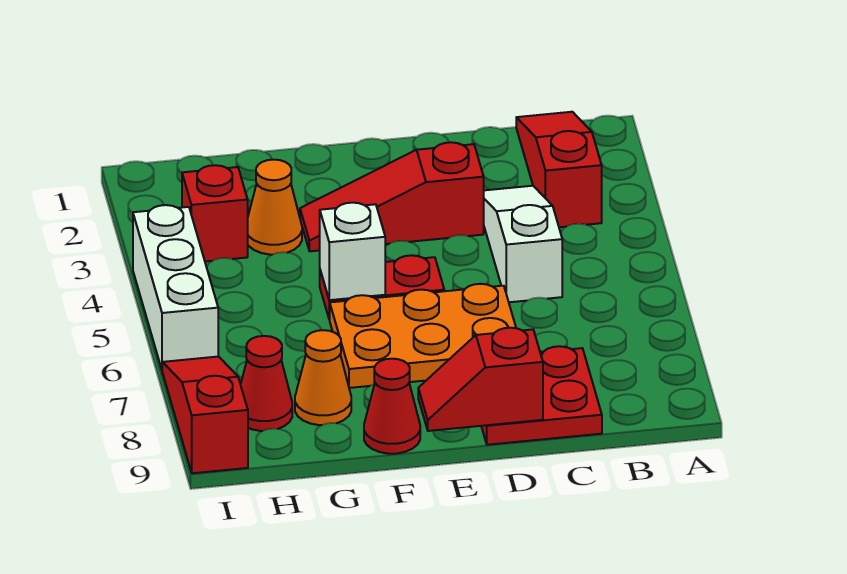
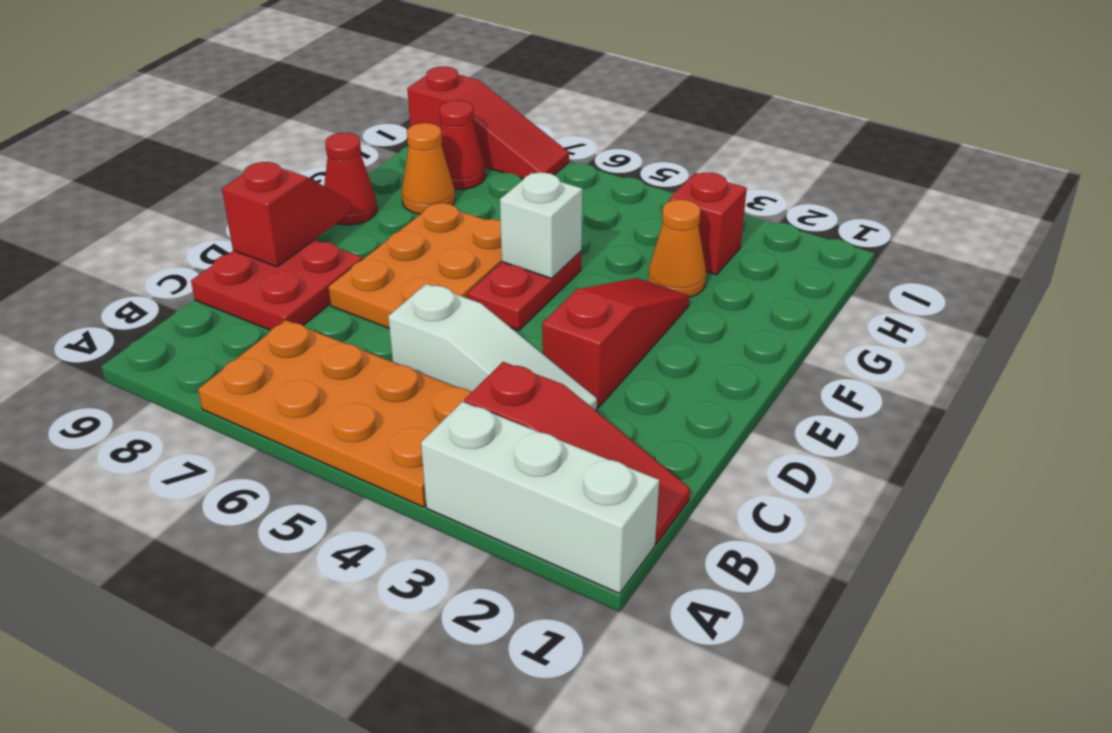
none -> orange plate A4:B7 level 1
white brick I4:I6 level 1 -> white brick A1:A3 level 1

